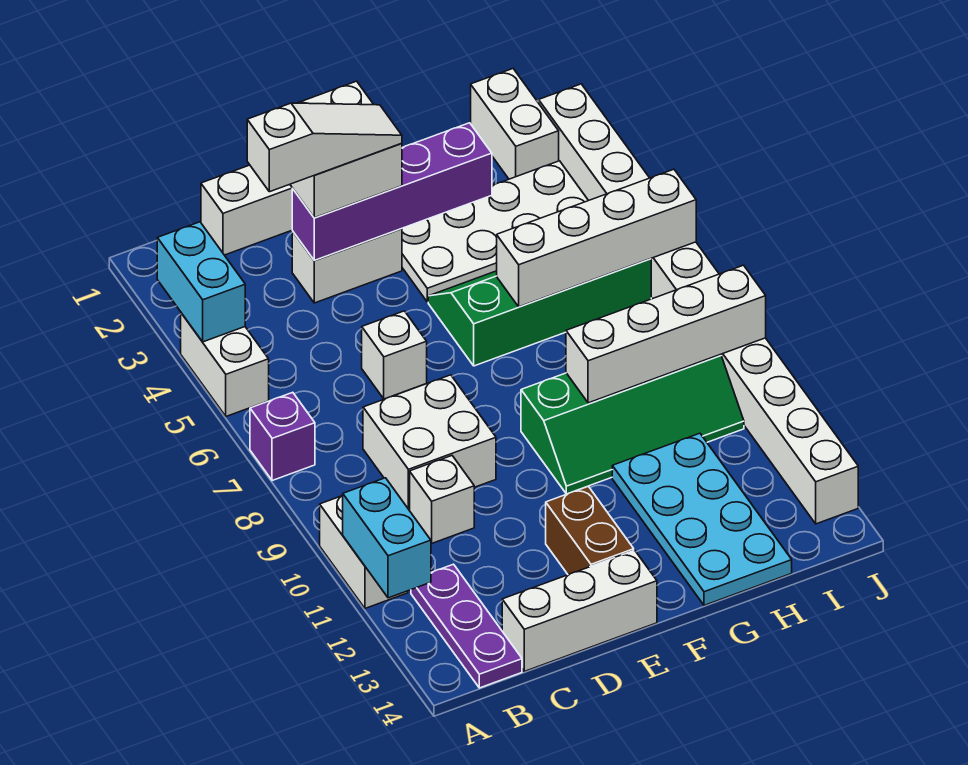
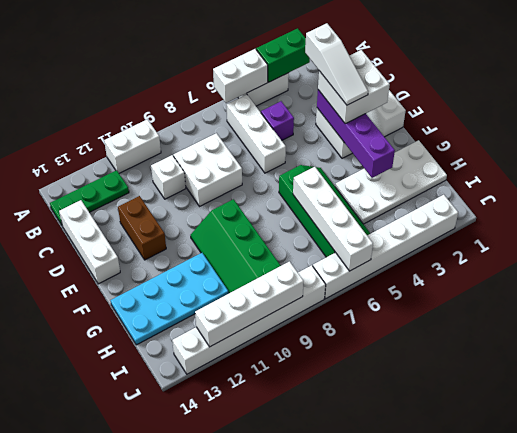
cyan brick A3:A4 level 2 -> green brick A3:A4 level 2
purple brick A7 level 1 -> purple brick C5 level 1
cyan brick A11:A12 level 2 -> none
purple plate B12:B14 level 1 -> green plate B12:B14 level 1
white brick D6 level 1 -> white brick B6:D6 level 1
brown brick E12:E13 level 1 -> brown brick D12:E12 level 1
white plate F3:I4 level 1 -> white plate G1:H4 level 1
white brick G9:J9 level 2 -> white brick J9:J12 level 2
white brick I1:I2 level 1 -> white brick A5:A6 level 2

